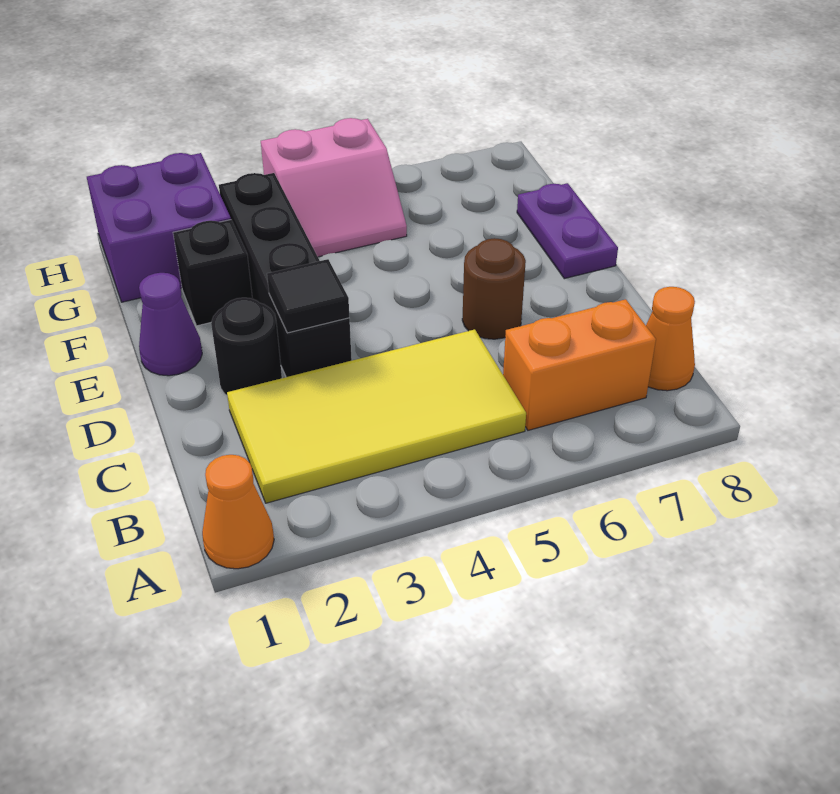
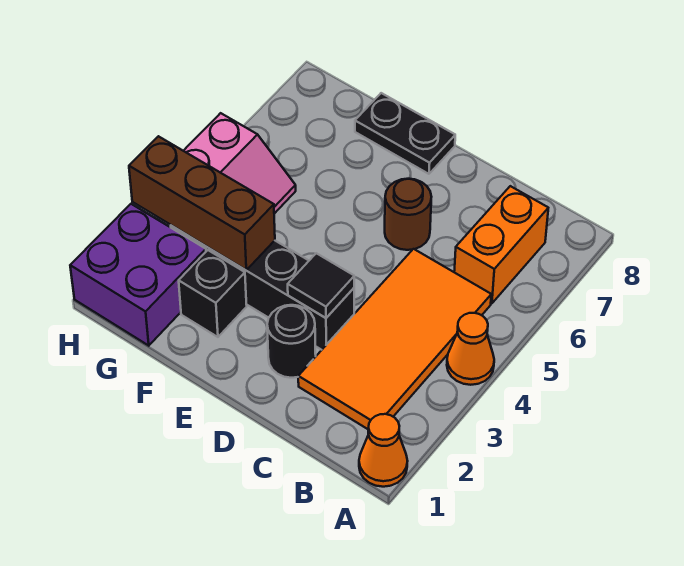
yellow tile B2:C5 level 1 -> orange tile B2:C5 level 1
orange cone B8 level 1 -> orange cone A4 level 1
purple cone E1 level 1 -> none
purple plate E8:F8 level 1 -> black plate E8:F8 level 1
none -> brown brick F3:H3 level 2

